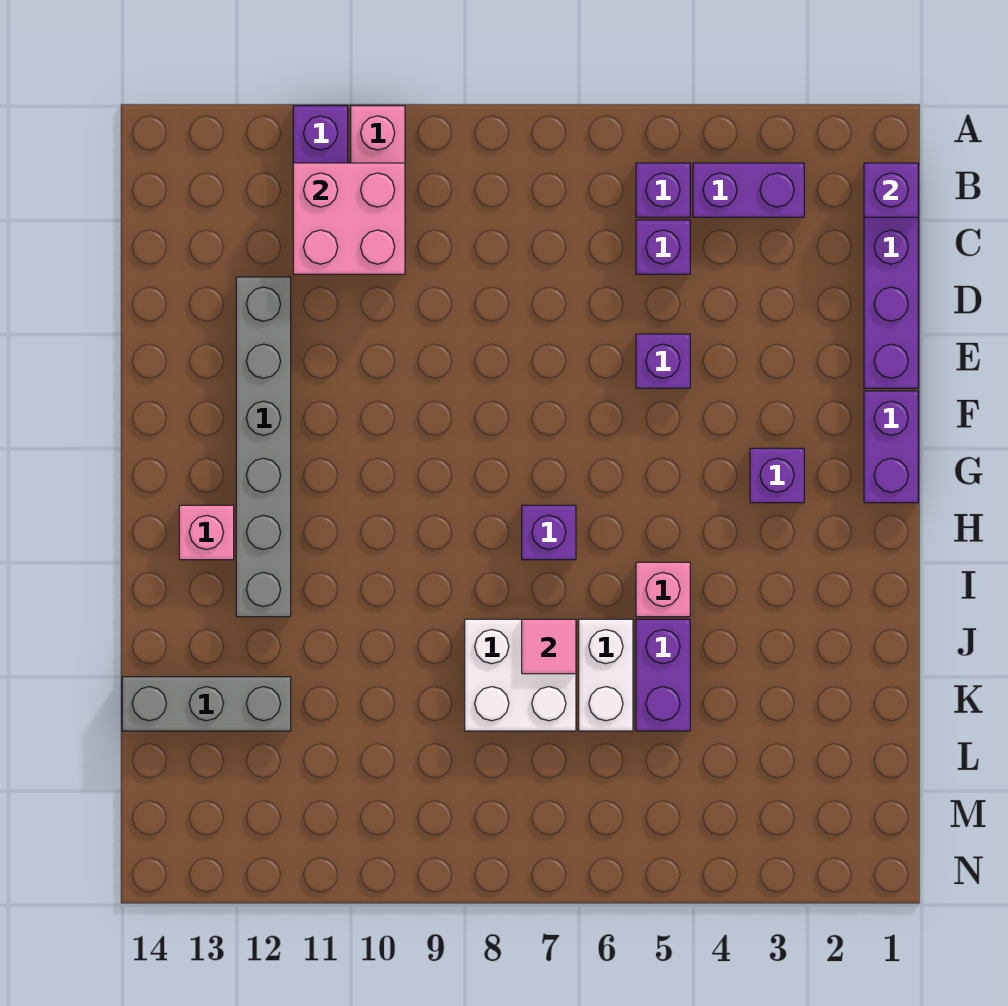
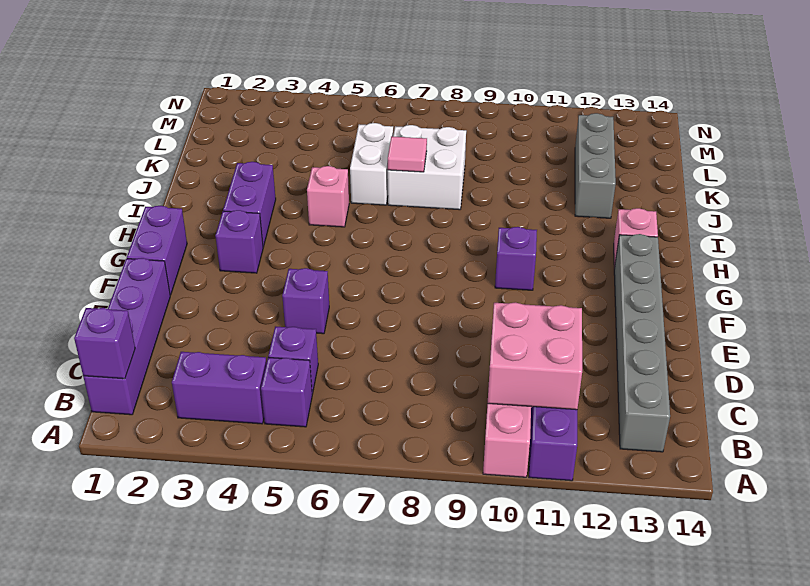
grey brick D12:I12 level 1 -> grey brick B13:G13 level 1
purple brick H7 level 1 -> purple brick G10 level 1
purple brick J5:K5 level 1 -> purple brick H3:I3 level 1
grey brick K12:K14 level 1 -> grey brick J12:L12 level 1

